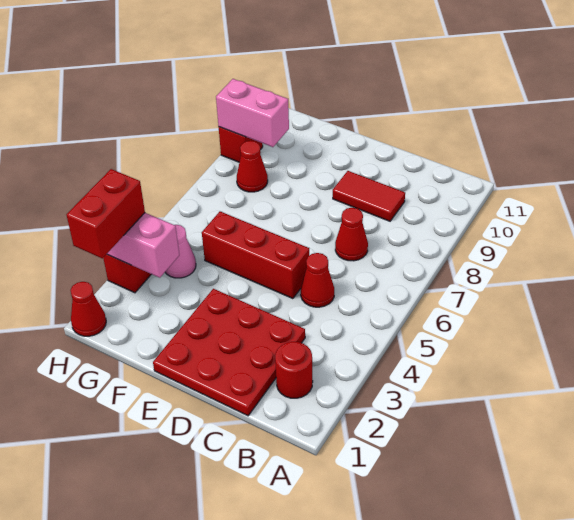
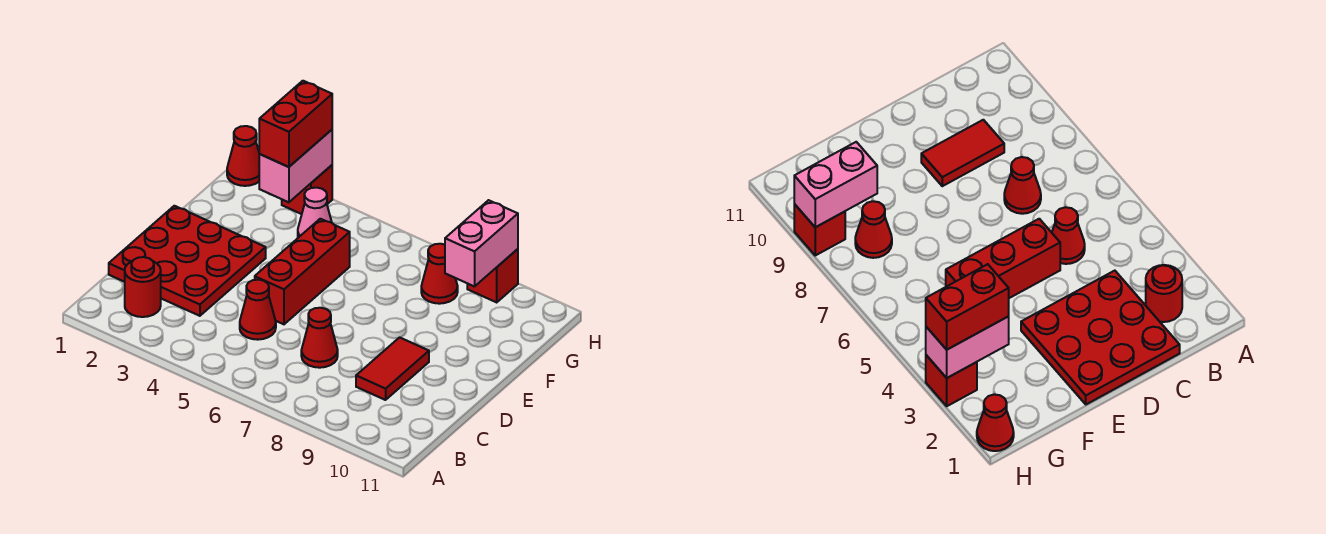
red brick H2:H3 level 3 -> red brick G3:H3 level 3

